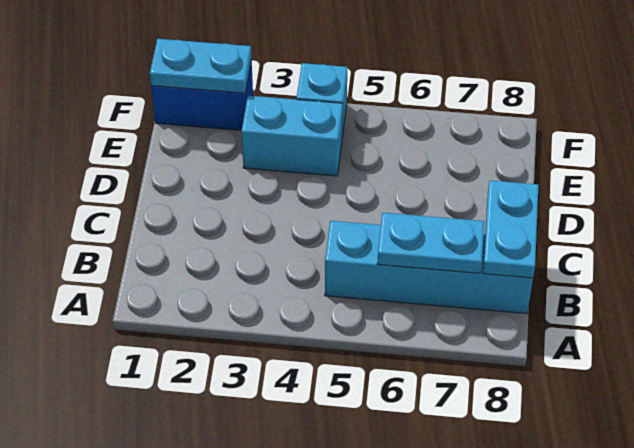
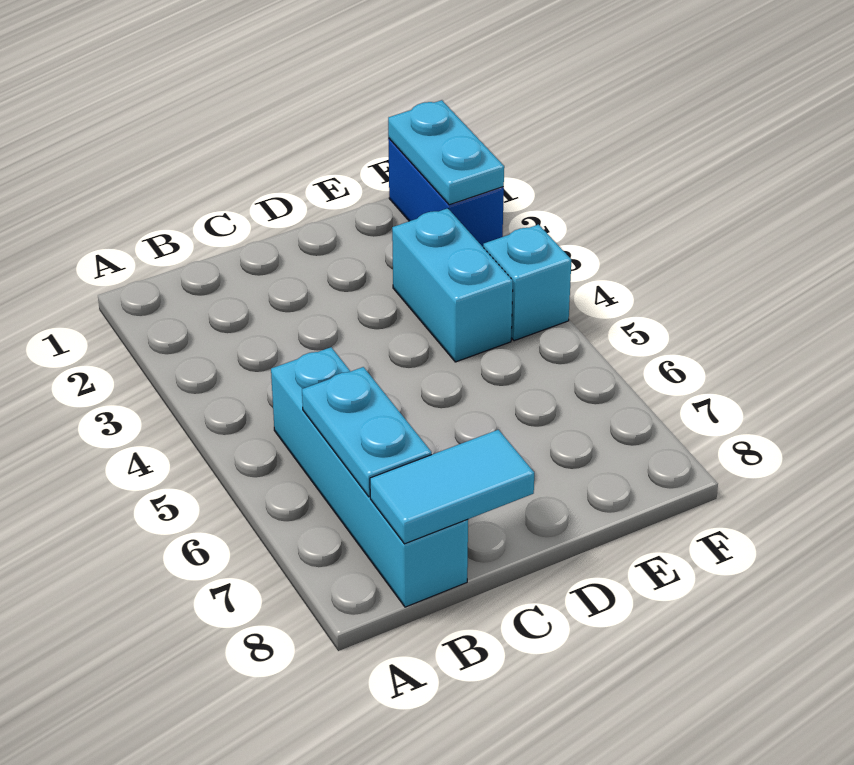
cyan plate B8:C8 level 2 -> cyan tile B8:C8 level 2

